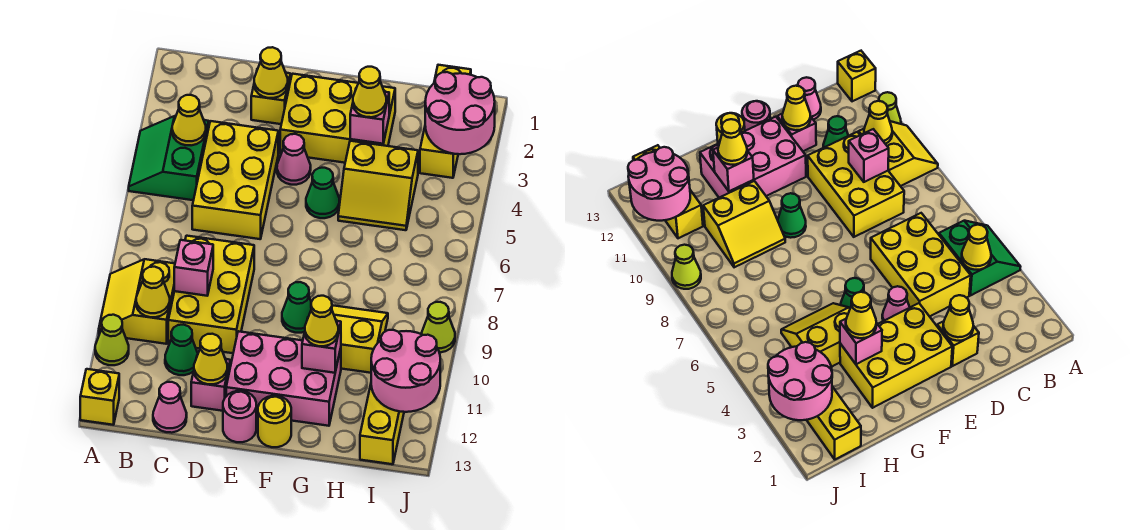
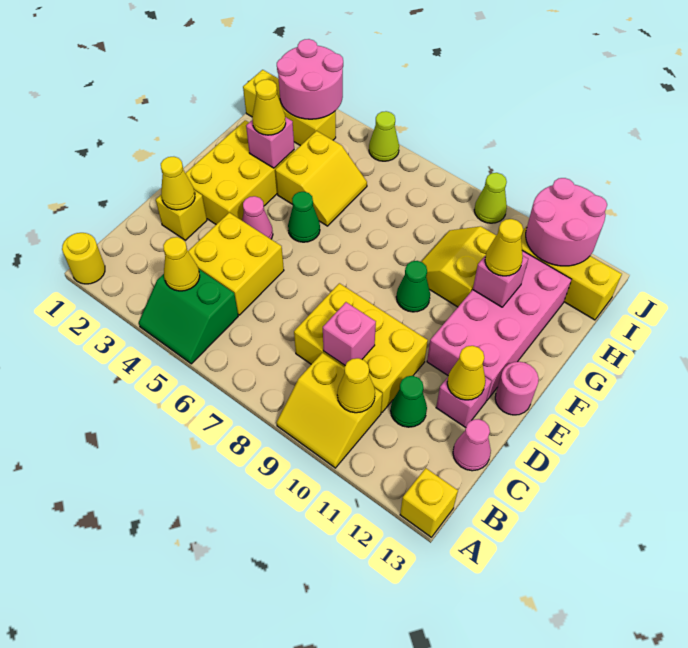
lime cone A11 level 1 -> lime cone J5 level 1
yellow brick C4:D6 level 1 -> yellow brick C4:D5 level 1
pink brick E11:G12 level 1 -> pink brick E11:H12 level 1
yellow round brick F13 level 1 -> yellow round brick A1 level 1

